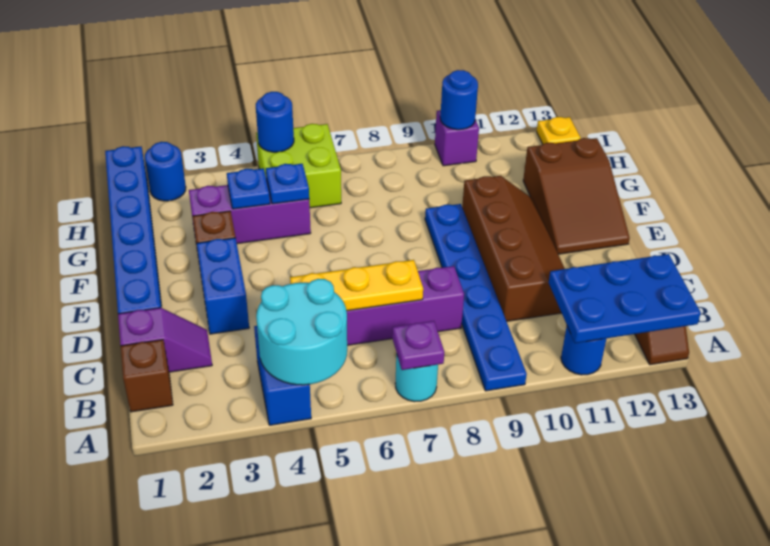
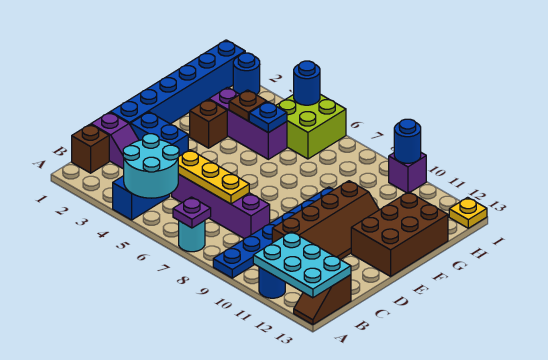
blue plate A11:B13 level 2 -> cyan plate A11:B13 level 2
blue brick D3:E3 level 1 -> blue brick D2:D3 level 1
brown slope E12:G13 level 1 top G -> brown brick E12:G13 level 1
blue plate G4 level 2 -> brown plate G4 level 2

